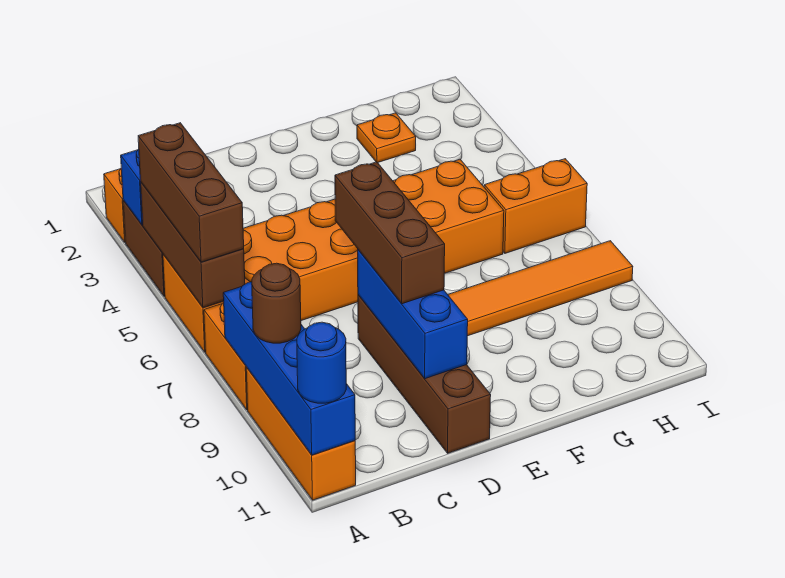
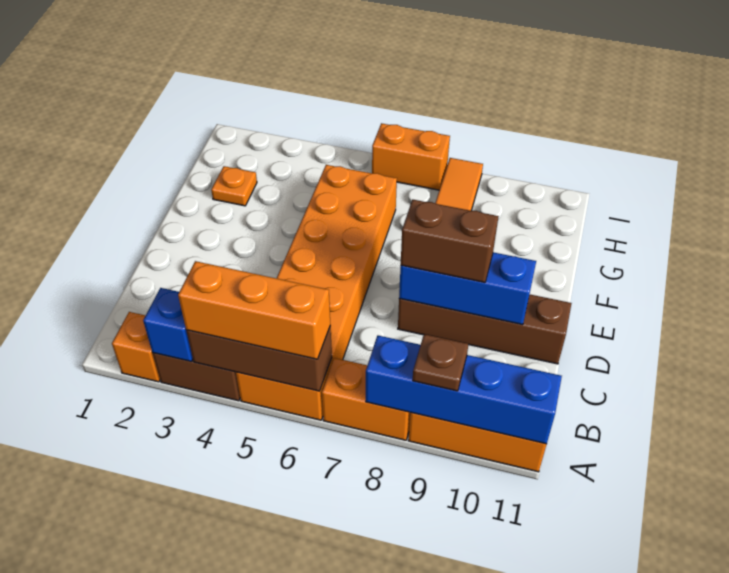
brown brick A4:A6 level 3 -> orange brick A4:A6 level 3
brown round brick A9 level 3 -> brown plate A9 level 3
blue round brick A11 level 3 -> none
brown brick D7:D9 level 3 -> brown brick D8:D9 level 3
orange brick H6:I6 level 1 -> orange brick I6:I7 level 1

